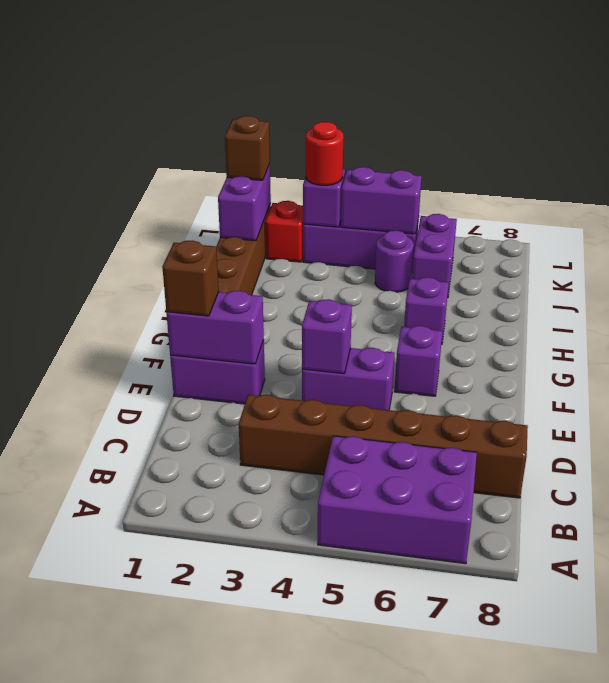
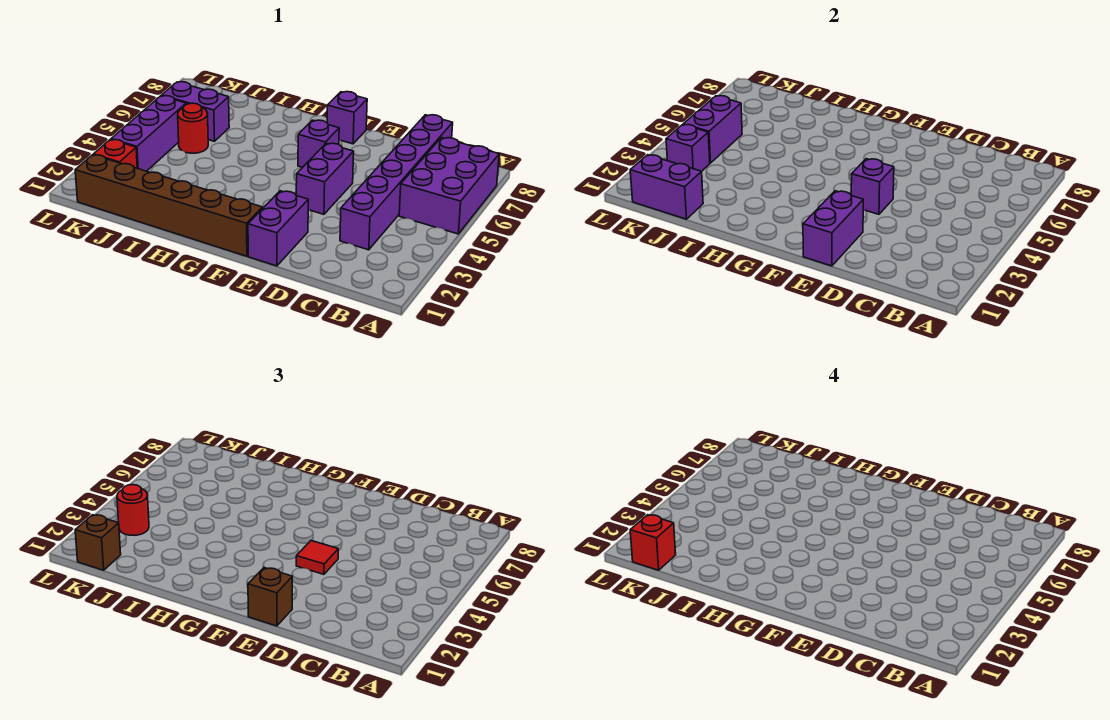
brown brick C3:C8 level 1 -> purple brick C3:C8 level 1
none -> red tile E4 level 3
purple brick H6 level 1 -> purple brick F8 level 1
purple round brick J5 level 1 -> red round brick J5 level 1
none -> red brick K1 level 4

